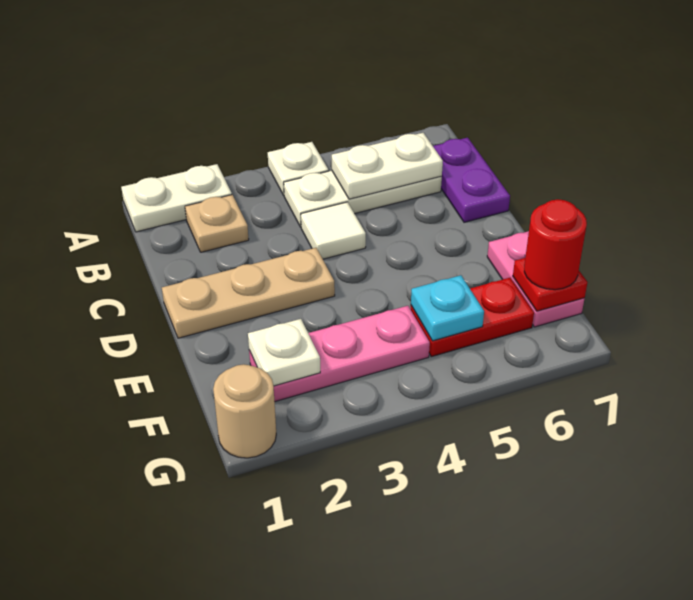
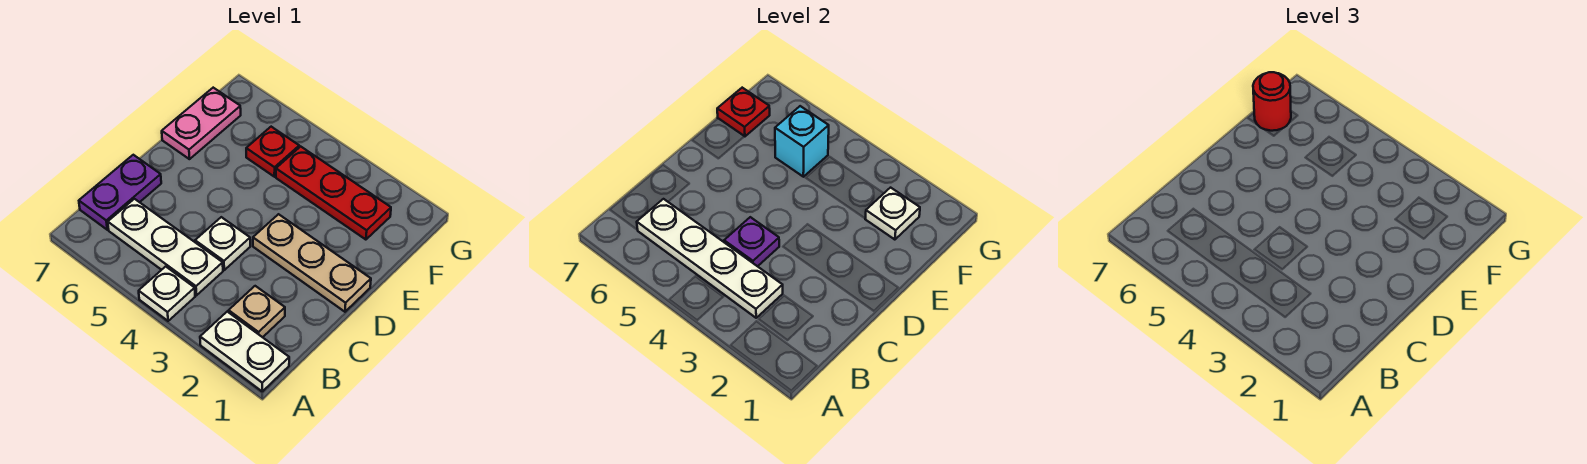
white plate B5:B6 level 2 -> white plate B3:B6 level 2
white tile C4 level 1 -> white plate C4 level 1
none -> purple plate C4 level 2
pink plate F2:F4 level 1 -> red plate F2:F4 level 1
red plate F5:F6 level 1 -> red plate F5 level 1
cyan plate F5 level 2 -> cyan brick F5 level 2
tan round brick G1 level 1 -> none

